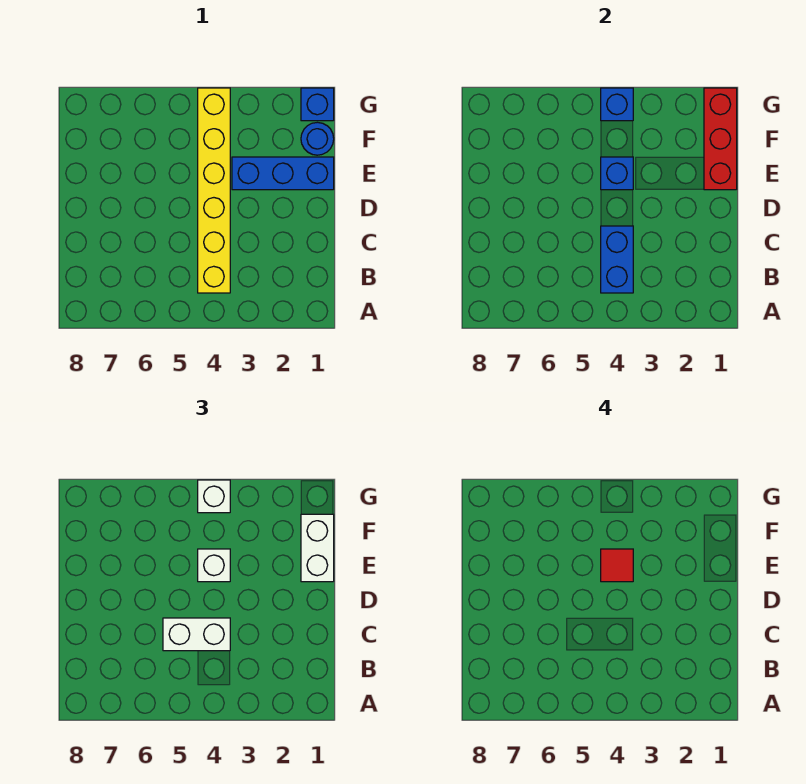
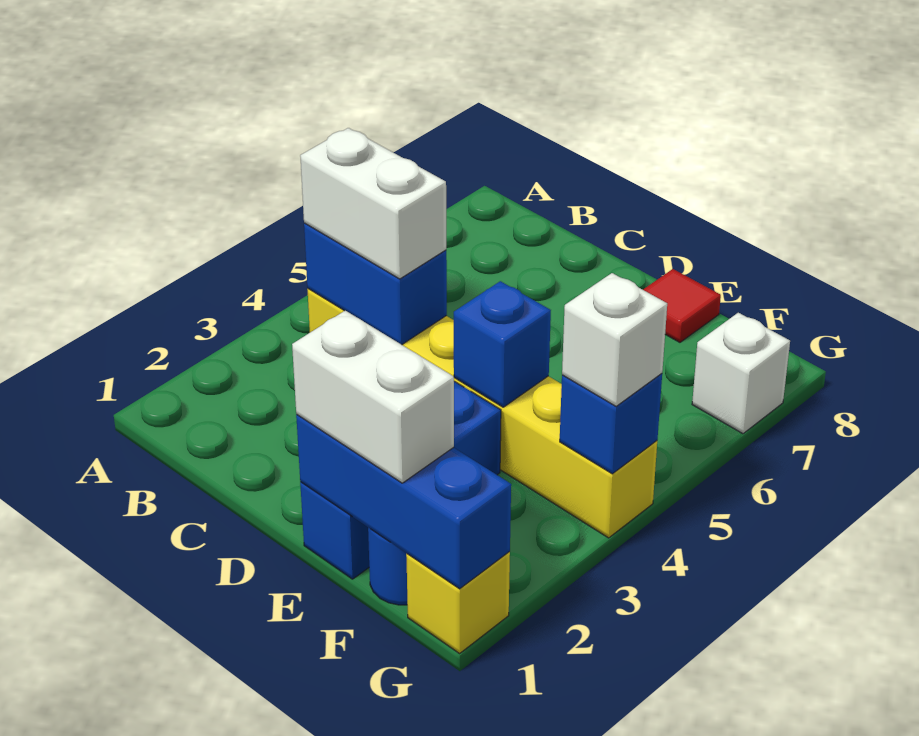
white brick C4:C5 level 3 -> white brick B4:C4 level 3
red brick E1:G1 level 2 -> blue brick E1:G1 level 2
white brick E4 level 3 -> white brick G7 level 1
red tile E4 level 4 -> red tile E8 level 1
blue brick G1 level 1 -> yellow brick G1 level 1

